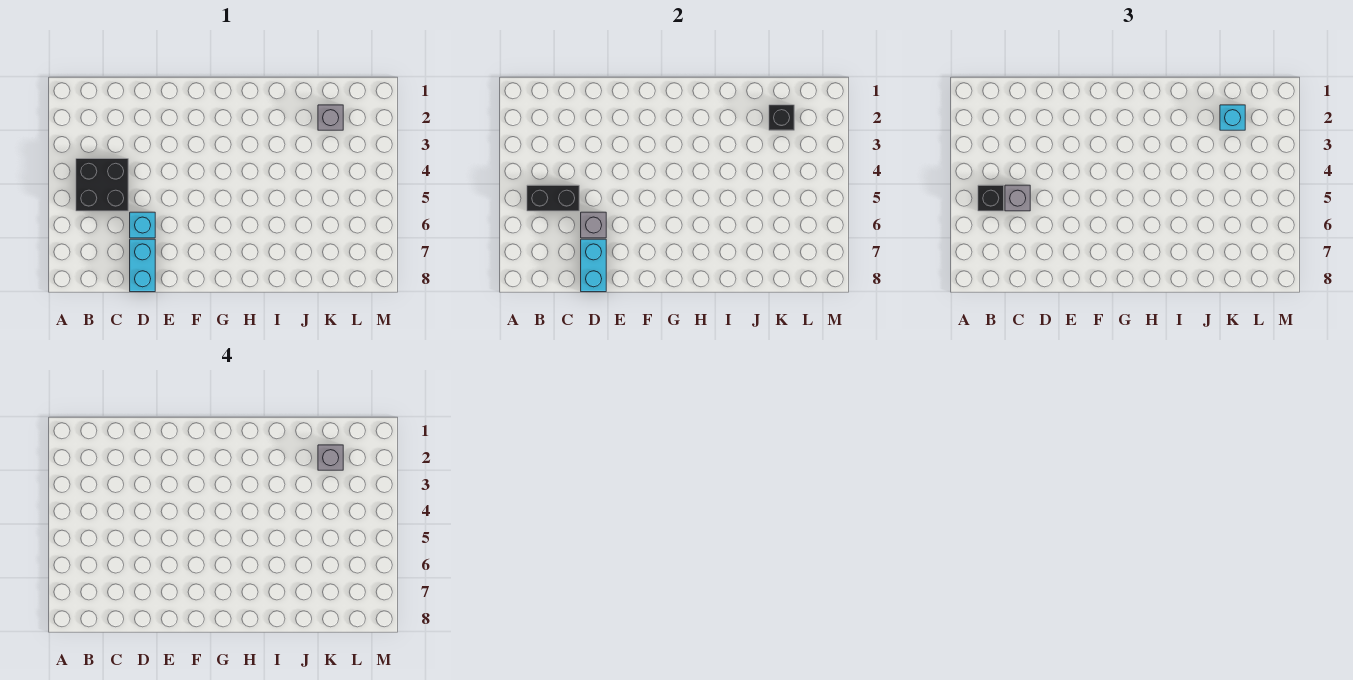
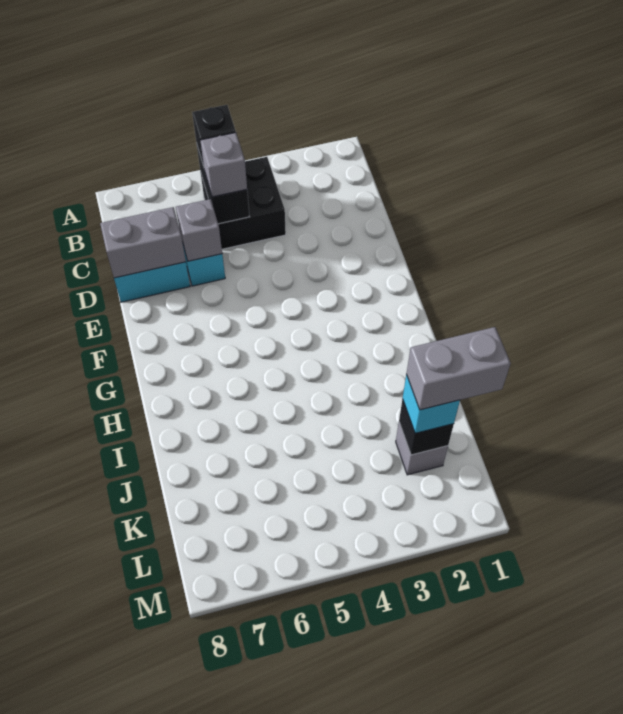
cyan brick D7:D8 level 2 -> grey brick D7:D8 level 2
grey brick K2 level 4 -> grey brick K1:K2 level 4

